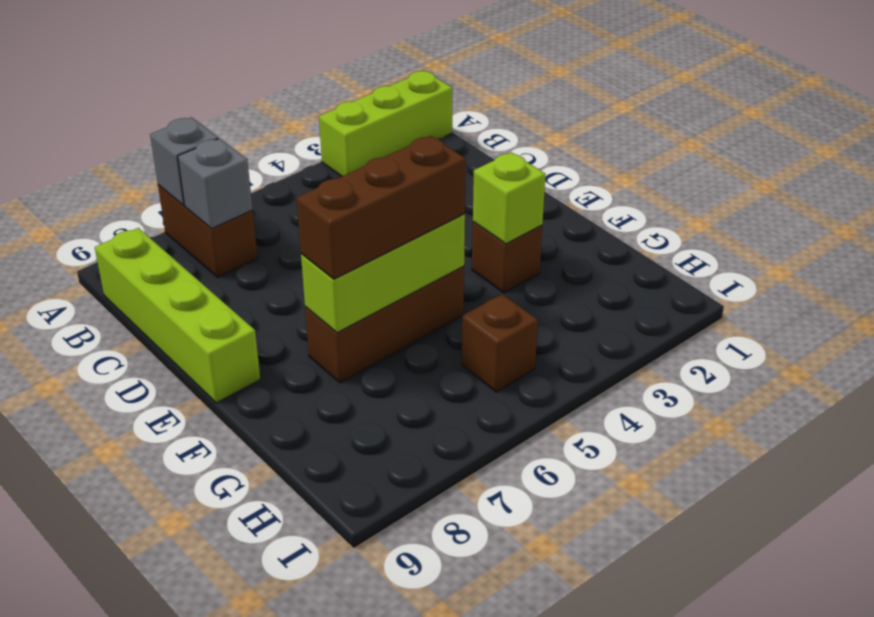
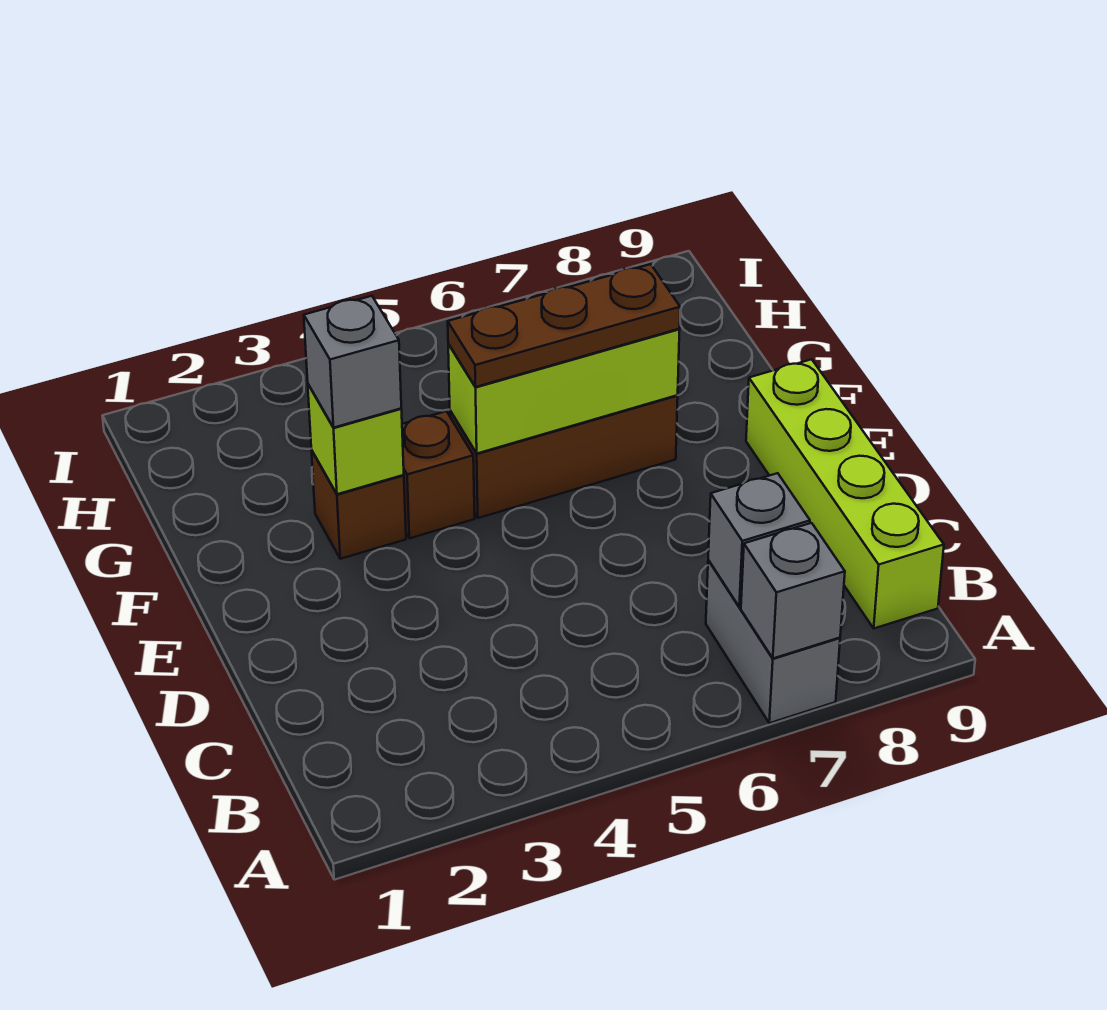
lime brick A1:A3 level 1 -> none
brown brick A7:B7 level 1 -> grey brick A7:B7 level 1
none -> grey brick F3 level 3
brown brick F5:F7 level 3 -> brown plate F5:F7 level 3
brown brick H5 level 1 -> brown brick F4 level 1

